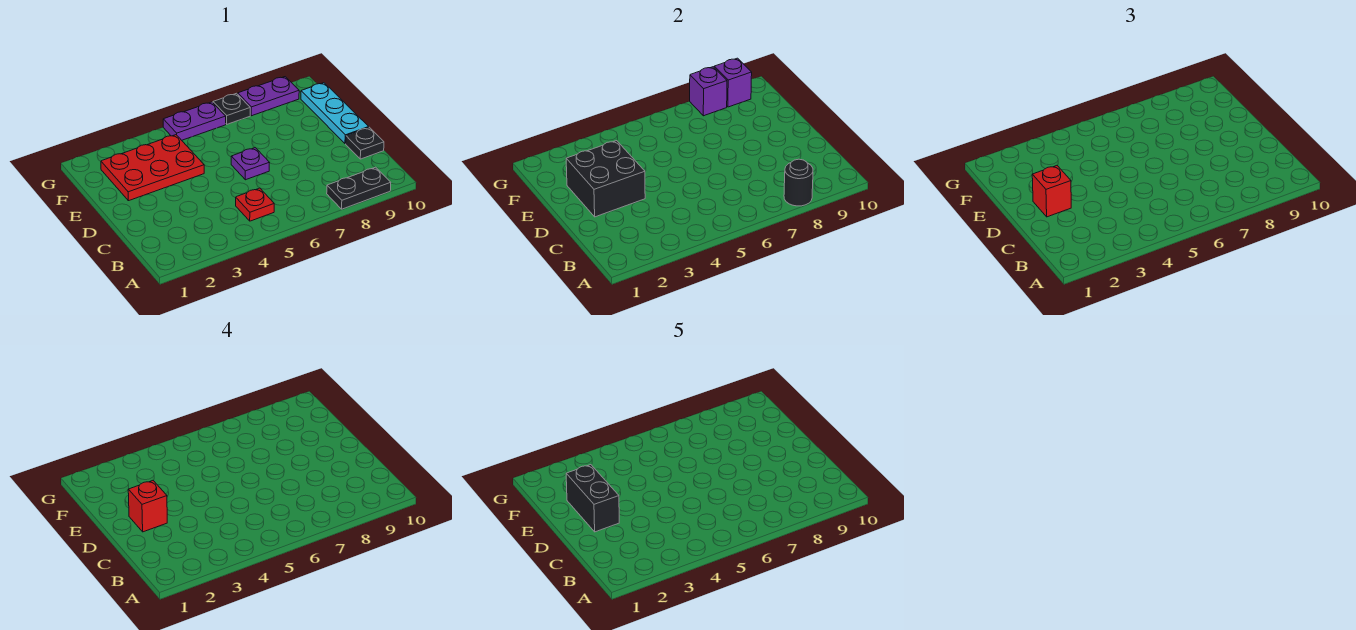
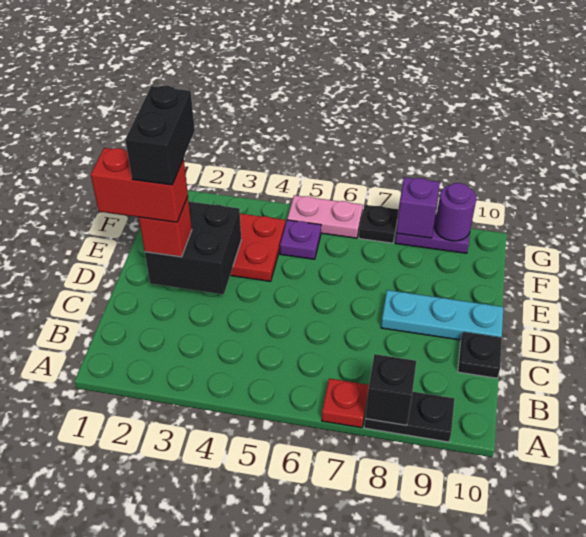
black round brick A8 level 2 -> black brick A8 level 2
red plate B5 level 1 -> red plate A7 level 1
red brick D2 level 4 -> red brick D1:D2 level 4
purple plate D6 level 1 -> purple plate F5 level 1
cyan plate D10:F10 level 1 -> cyan plate D8:D10 level 1
purple plate G5:G6 level 1 -> pink plate G5:G6 level 1
purple brick G9 level 2 -> purple round brick G9 level 2

